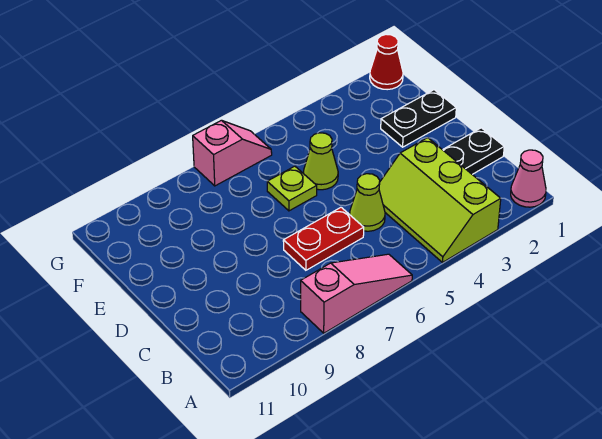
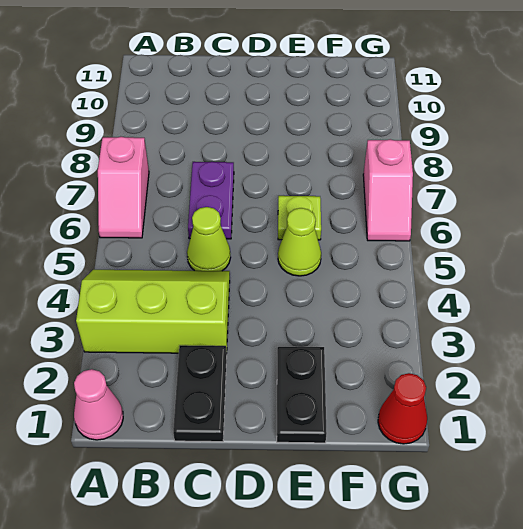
pink slope A6:A8 level 1 top 8 -> pink slope A6:A7 level 1 top 7
red plate C6:C7 level 1 -> purple plate C6:C7 level 1

